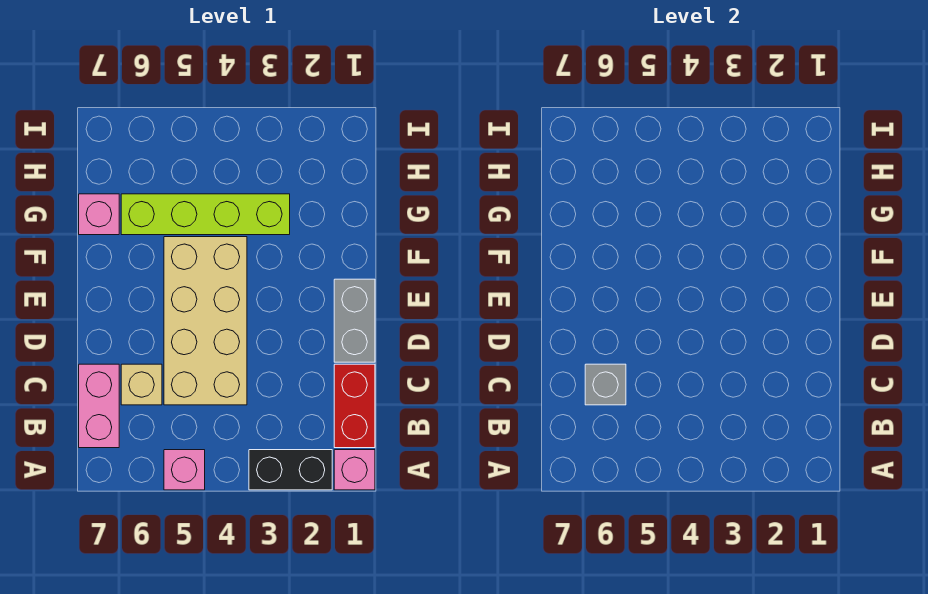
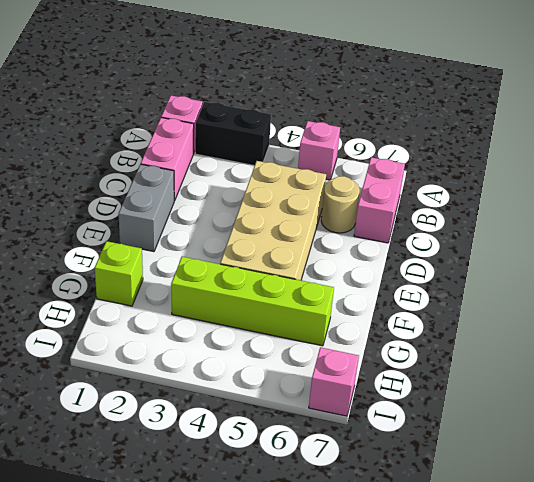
red brick B1:C1 level 1 -> pink brick B1:C1 level 1
tan brick C6 level 1 -> tan round brick C6 level 1
grey brick C6 level 2 -> none
none -> lime brick G1 level 1
pink brick G7 level 1 -> pink brick I7 level 1

